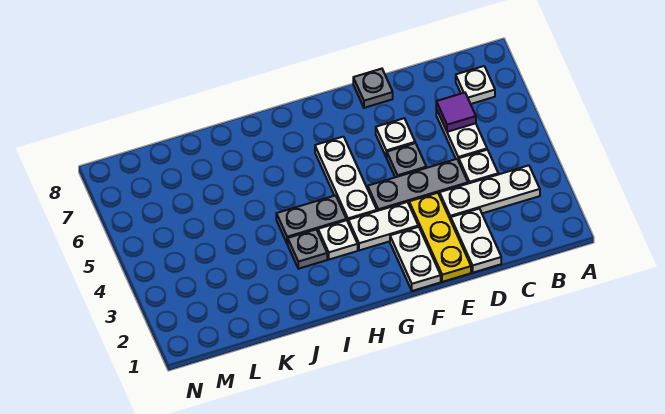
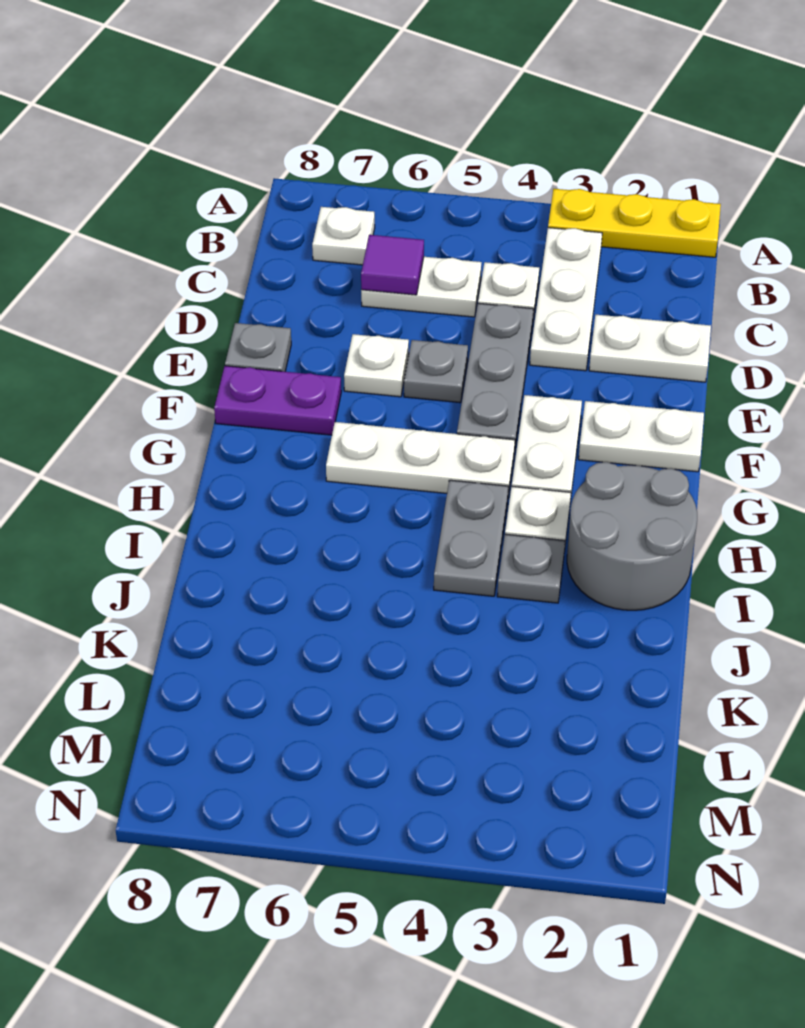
yellow plate E1:E3 level 1 -> yellow plate A1:A3 level 1
none -> purple plate F7:F8 level 1
none -> grey round brick H1:I2 level 1

